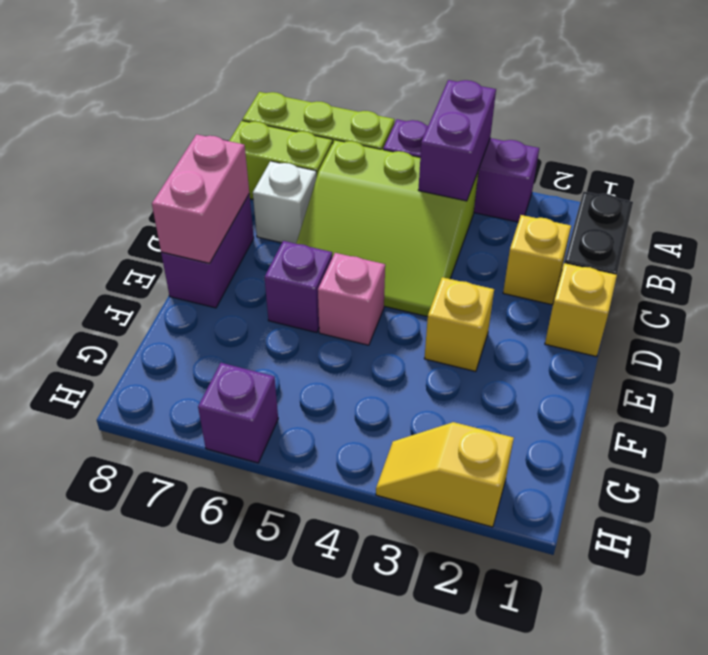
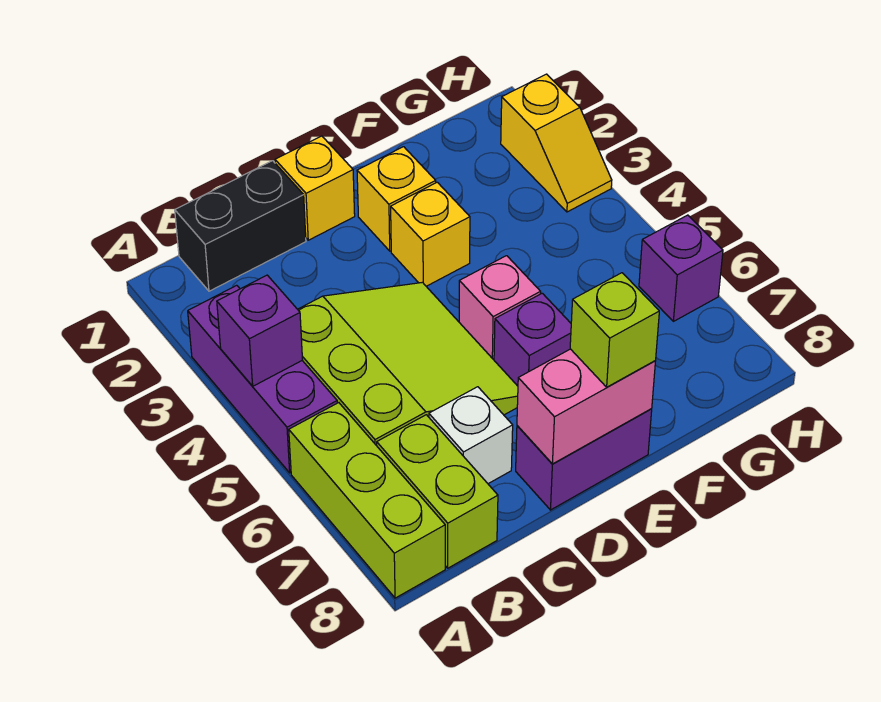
purple brick A4:B4 level 2 -> purple brick A4 level 2
yellow brick C2 level 1 -> yellow brick E2 level 1
none -> lime brick E8 level 3

